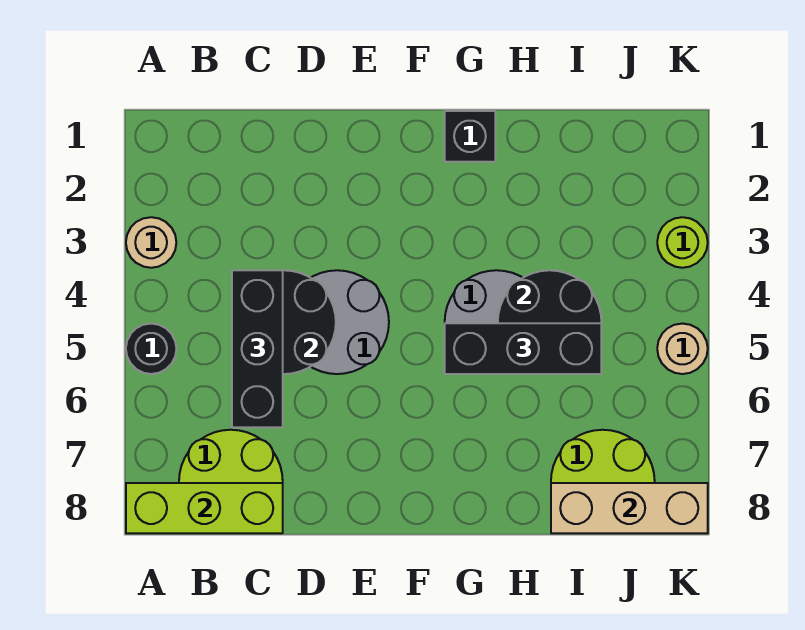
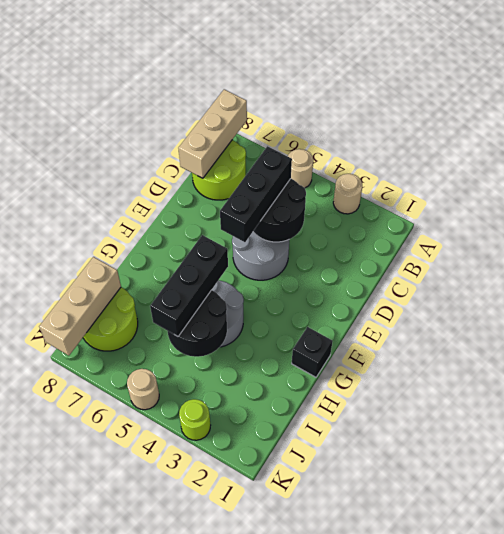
black round brick A5 level 1 -> tan round brick A5 level 1
lime brick A8:C8 level 2 -> tan brick A8:C8 level 2
black brick C4:C6 level 3 -> black brick C5:E5 level 3

